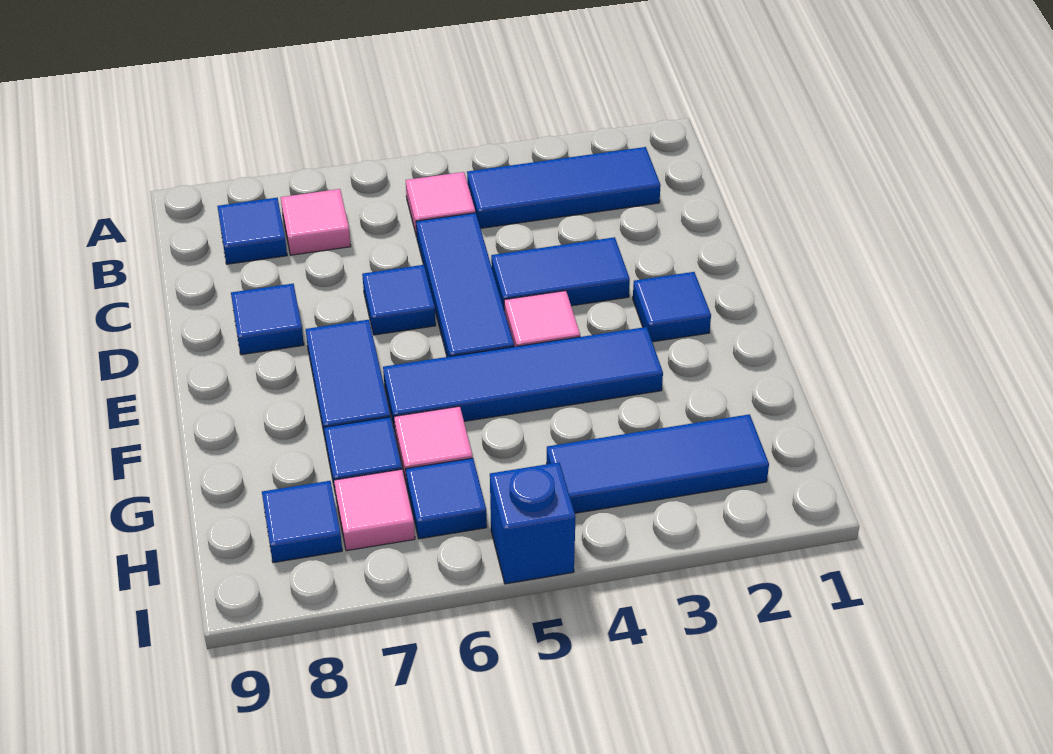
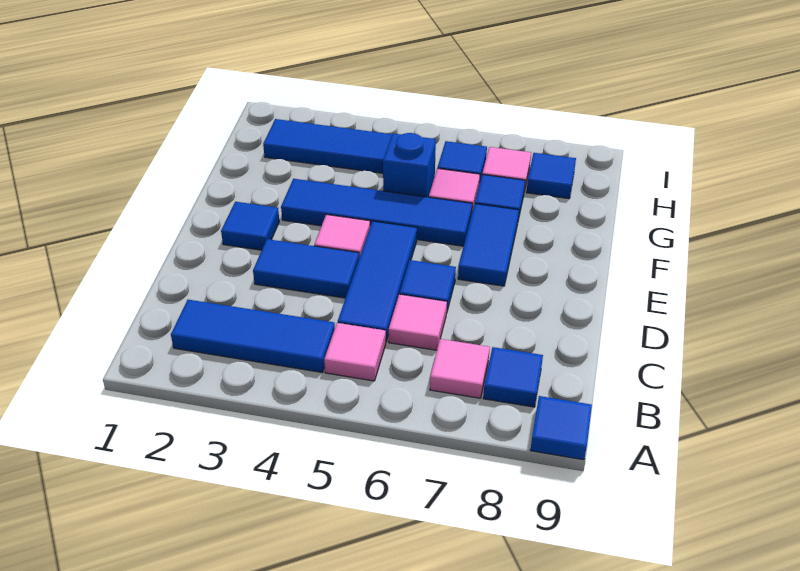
none -> pink tile C6 level 1
blue tile D8 level 1 -> blue tile A9 level 1
blue brick I5 level 1 -> blue brick G5 level 1

